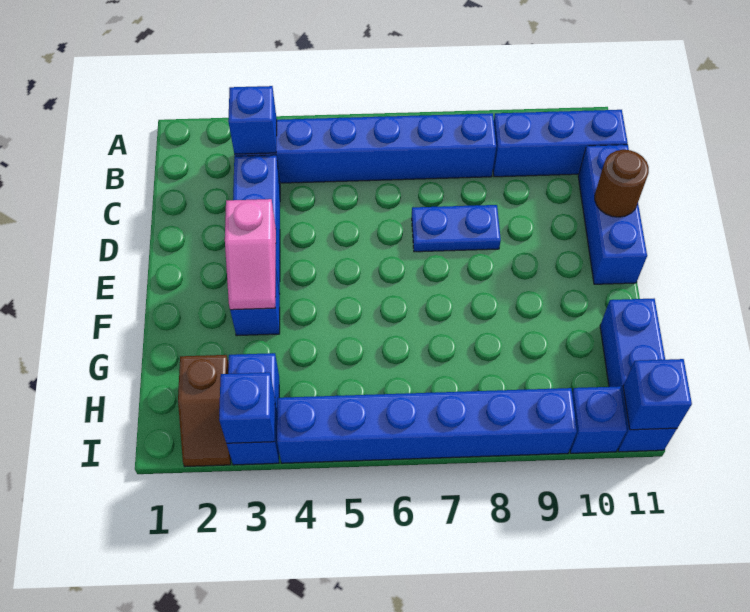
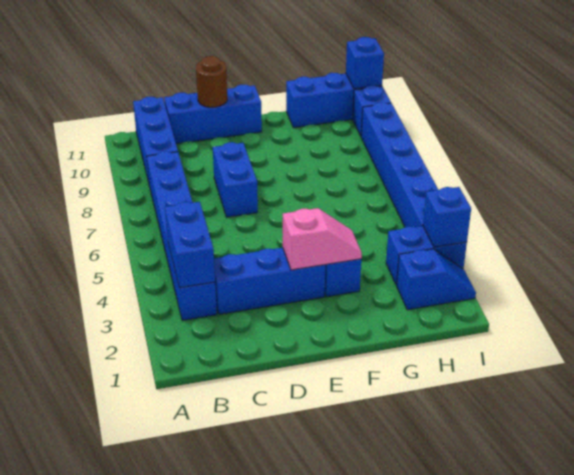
blue brick B3 level 2 -> blue brick B3:B4 level 2
blue plate D7:D8 level 1 -> blue brick D7:D8 level 1
brown slope H2:I2 level 1 top H -> blue slope H2:I2 level 1 top H

